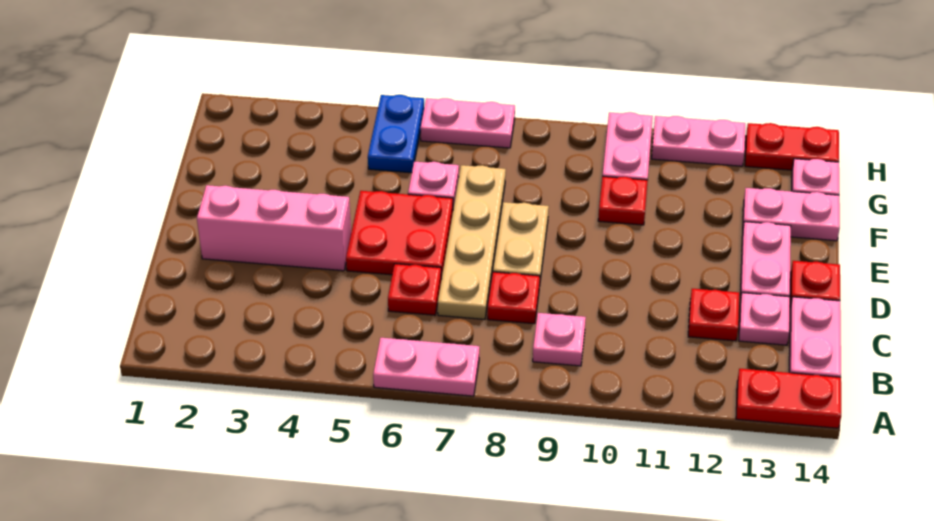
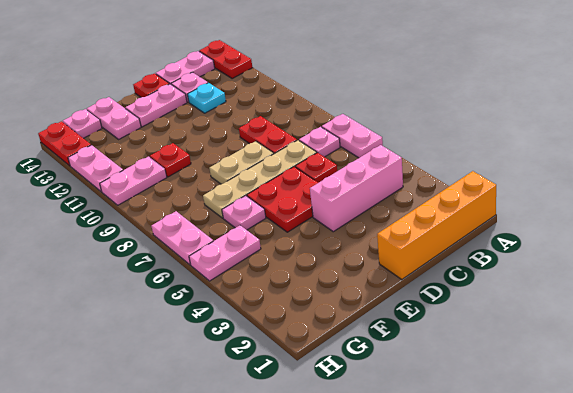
none -> orange brick A1:D1 level 1
pink plate B9 level 1 -> pink plate B7 level 1
red plate C8 level 1 -> red plate C8:C9 level 1
red plate C12 level 1 -> cyan plate C12 level 1
pink brick D2:D4 level 1 -> pink brick B4:D4 level 1
blue plate G5:H5 level 1 -> pink plate G5:H5 level 1

